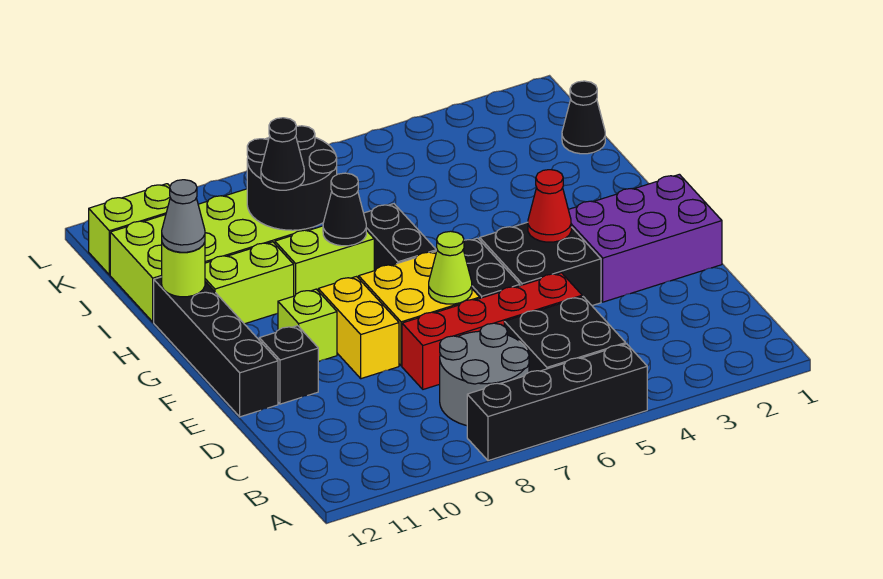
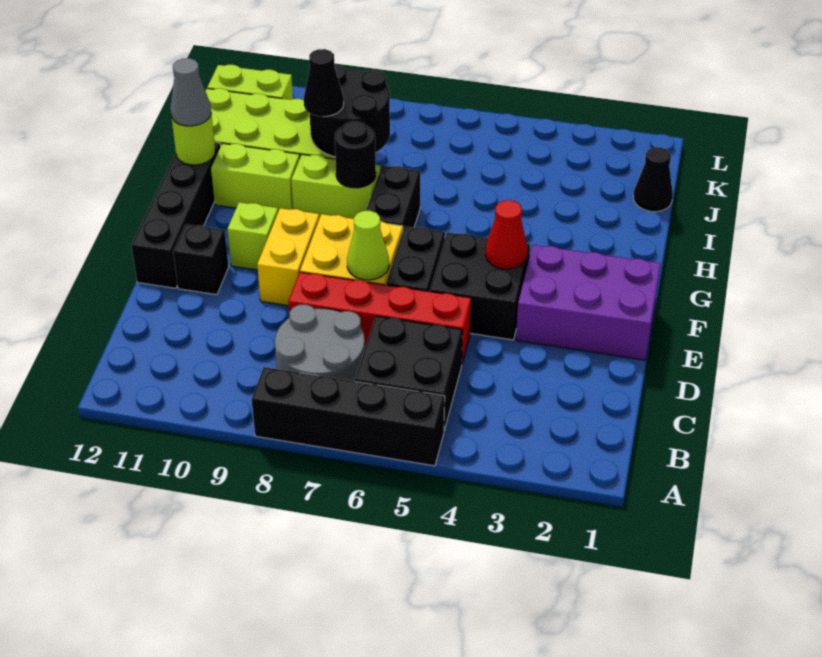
black cone H8 level 2 -> black round brick H8 level 2

